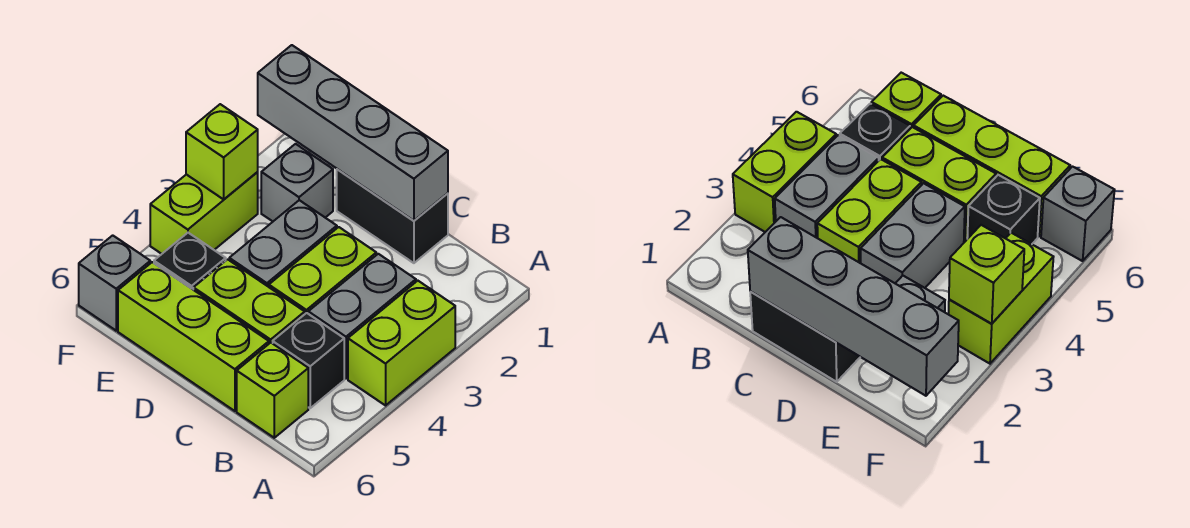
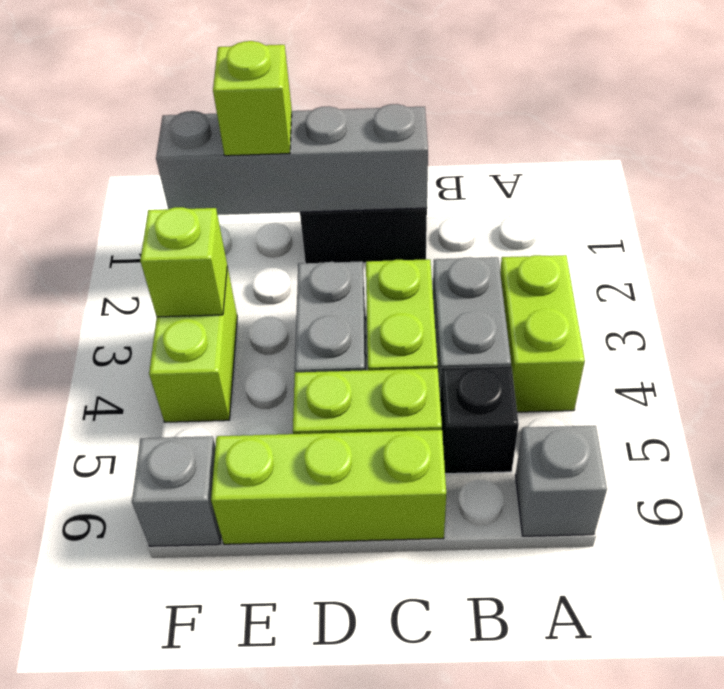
lime brick B6 level 1 -> lime brick E1 level 3
grey brick E2 level 1 -> grey brick A6 level 1
black brick E5 level 1 -> none

